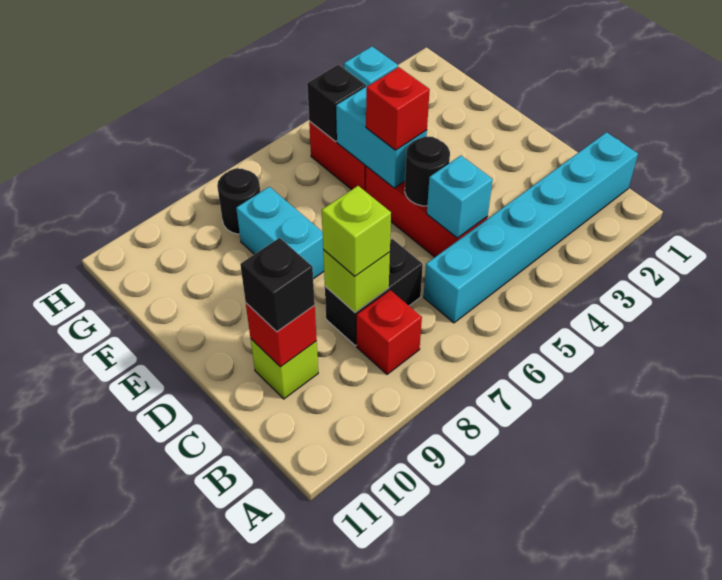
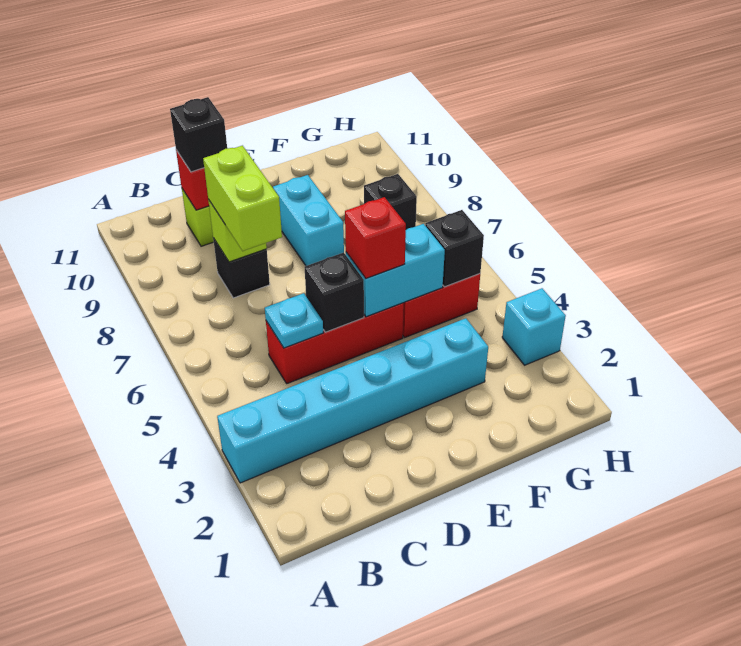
cyan brick B1:B6 level 1 -> cyan brick A3:F3 level 1
red brick B8 level 1 -> none
cyan brick C5 level 2 -> cyan plate C5 level 2
black brick C7:C8 level 1 -> black brick C8 level 1
lime brick C8 level 3 -> lime brick C7:C8 level 3
black round brick D5 level 2 -> black brick D5 level 2
cyan brick E8:F8 level 1 -> cyan brick E8:E9 level 1
black round brick G8 level 1 -> black brick G8 level 1

